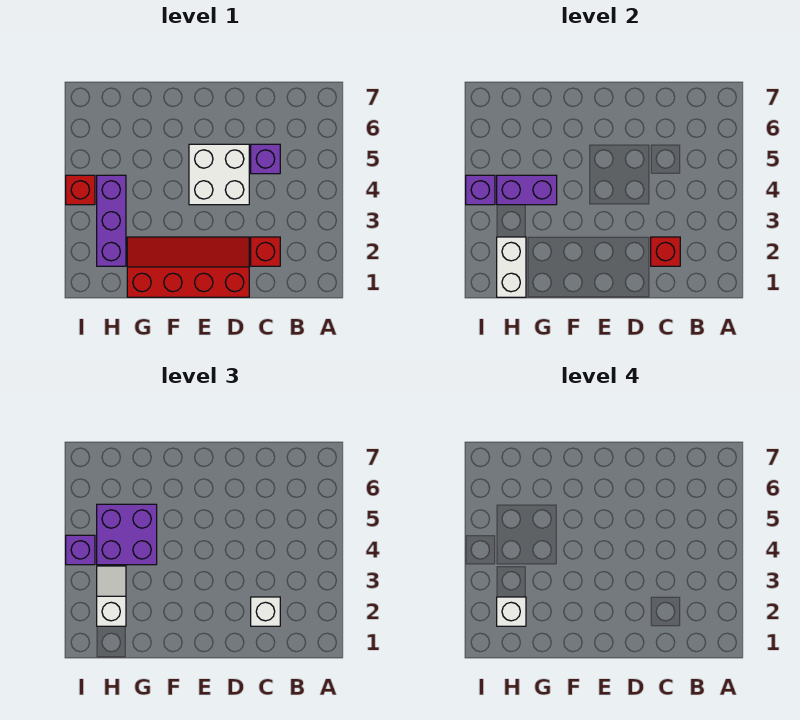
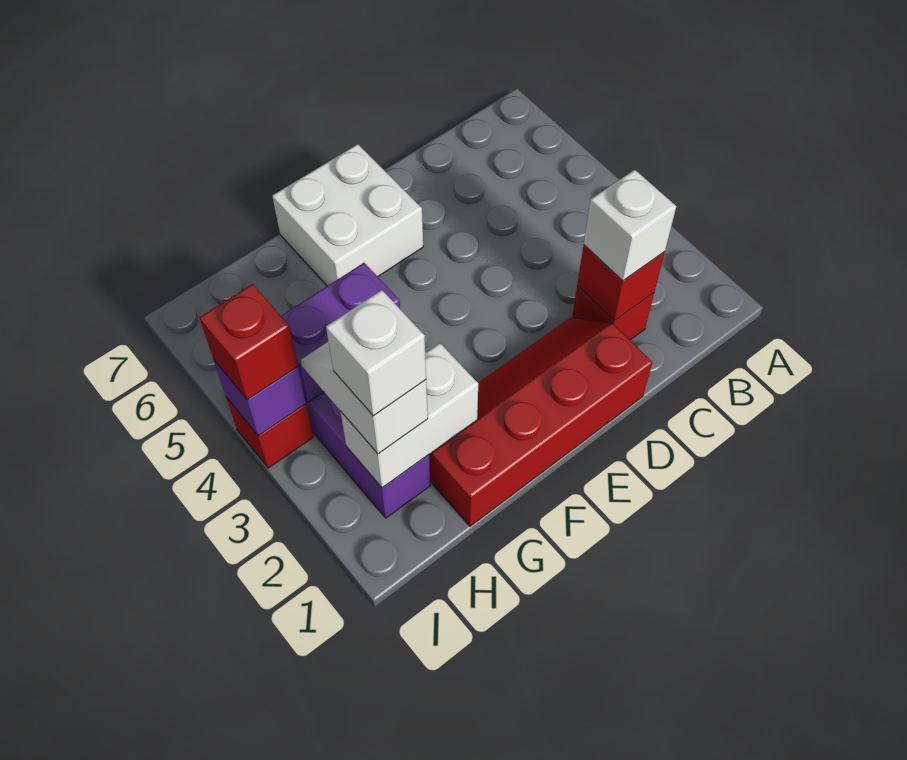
purple brick C5 level 1 -> none
white brick D4:E5 level 1 -> white brick E6:F7 level 1
purple brick G4:H5 level 3 -> none
white brick H1:H2 level 2 -> white brick G2:H2 level 2
purple brick I4 level 3 -> red brick I4 level 3

